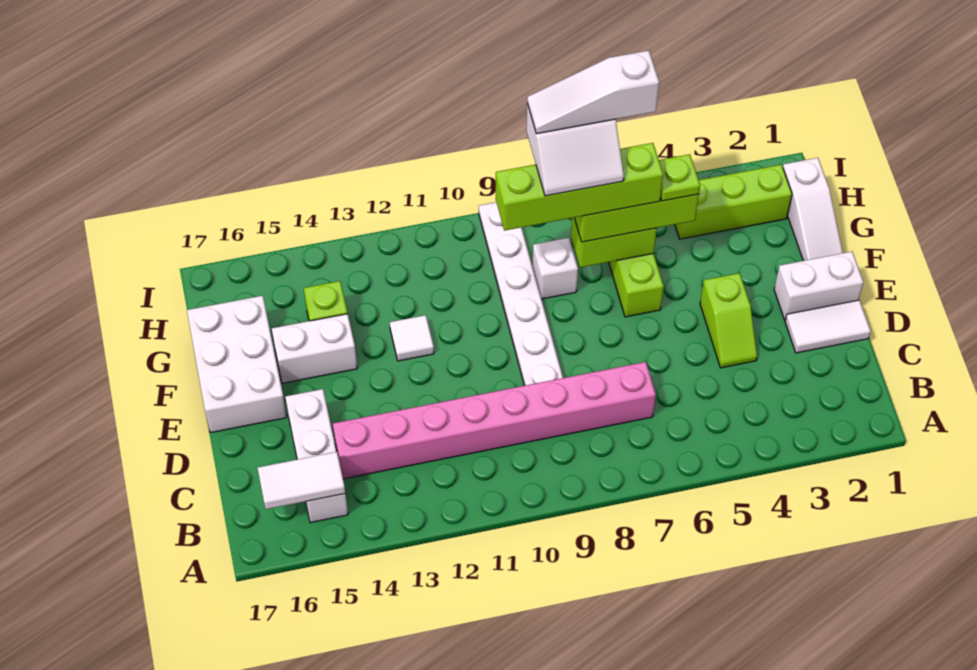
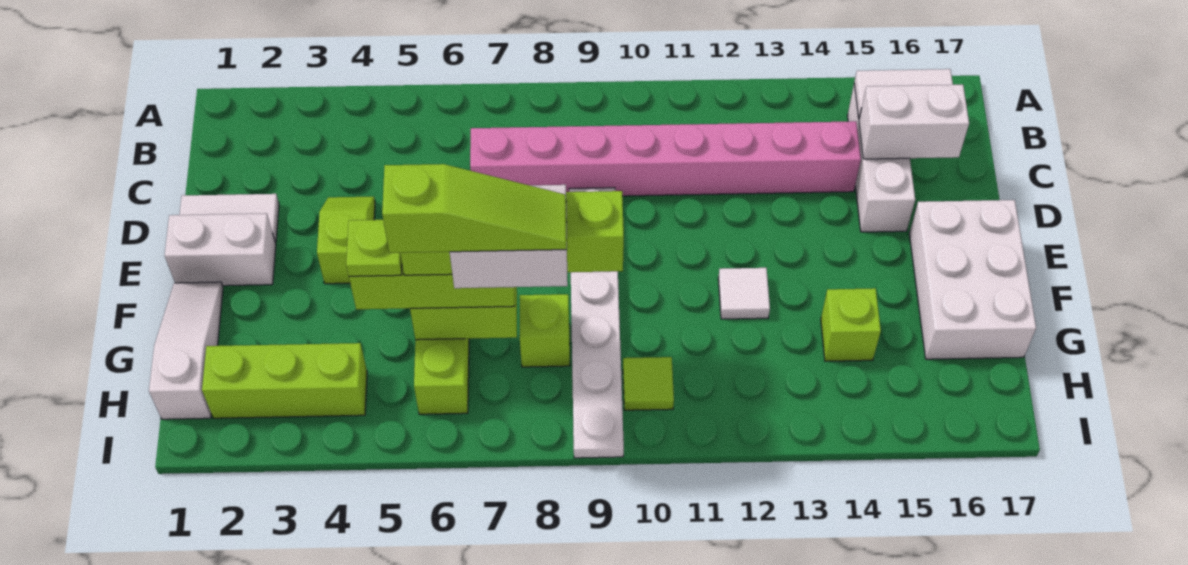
white brick F14:F15 level 1 -> white brick C15:C16 level 2
white brick G8 level 1 -> lime brick G8 level 1
white slope H6:H8 level 6 top 6 -> lime slope H6:H8 level 6 top 6
none -> lime tile H10 level 1

